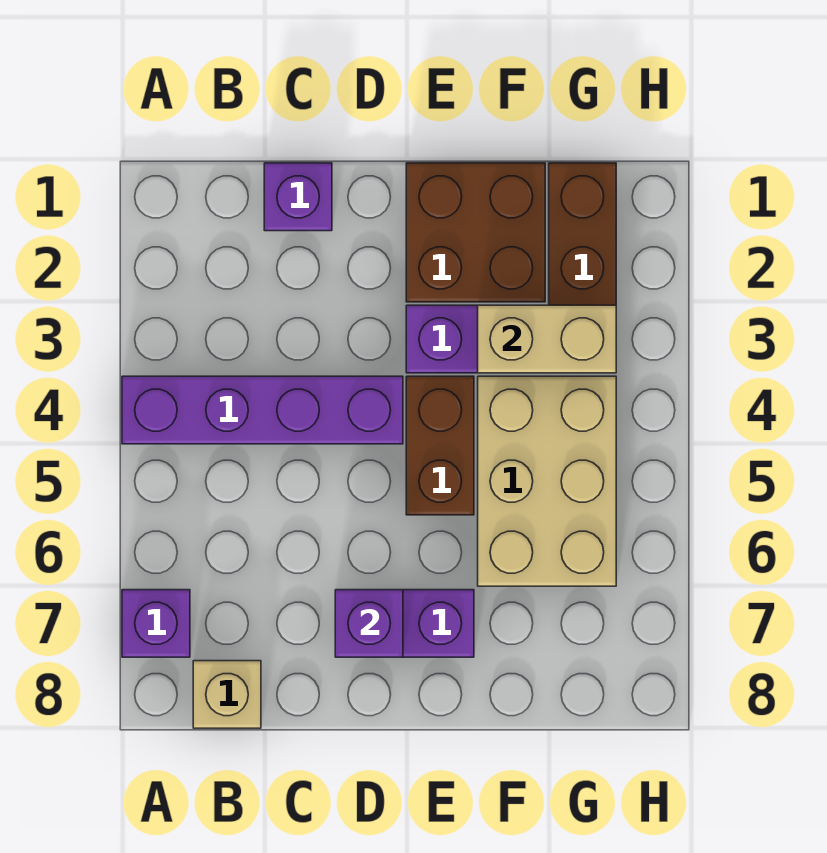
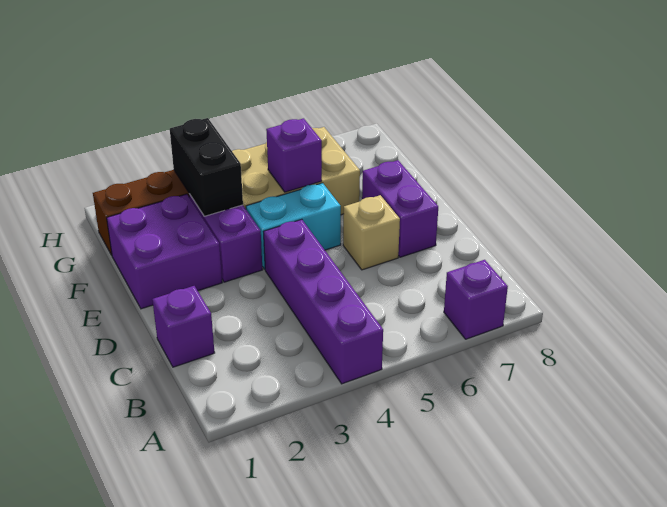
tan brick B8 level 1 -> tan brick D6 level 1
purple brick D7 level 2 -> purple brick F5 level 2
brown brick E1:F2 level 1 -> purple brick E1:F2 level 1
brown brick E4:E5 level 1 -> cyan brick E4:E5 level 1
tan brick F3:G3 level 2 -> black brick F3:G3 level 2

